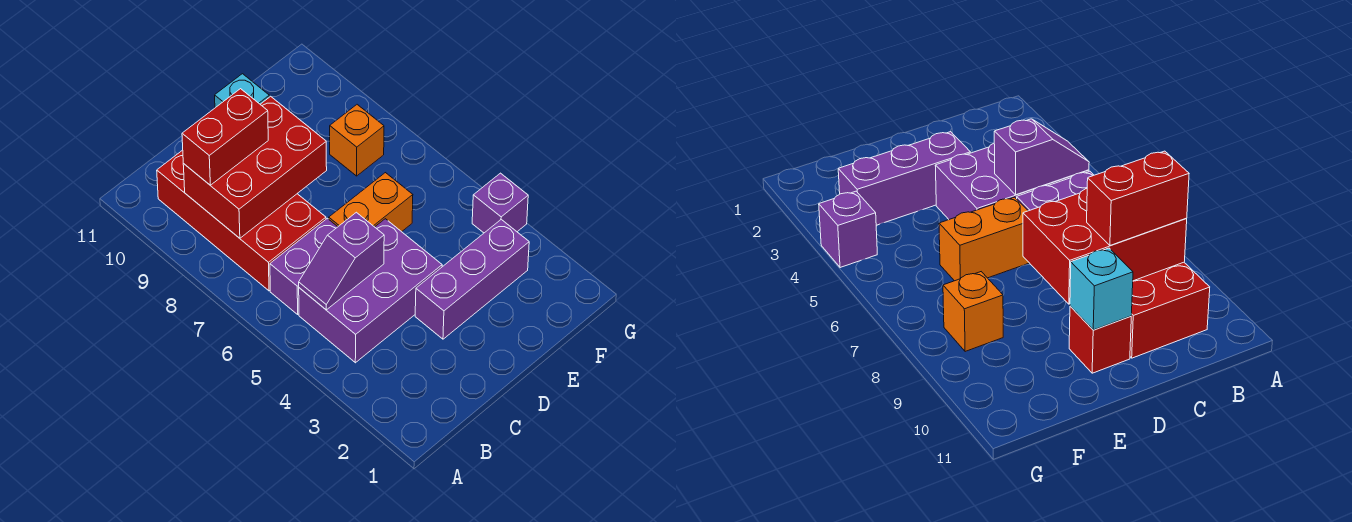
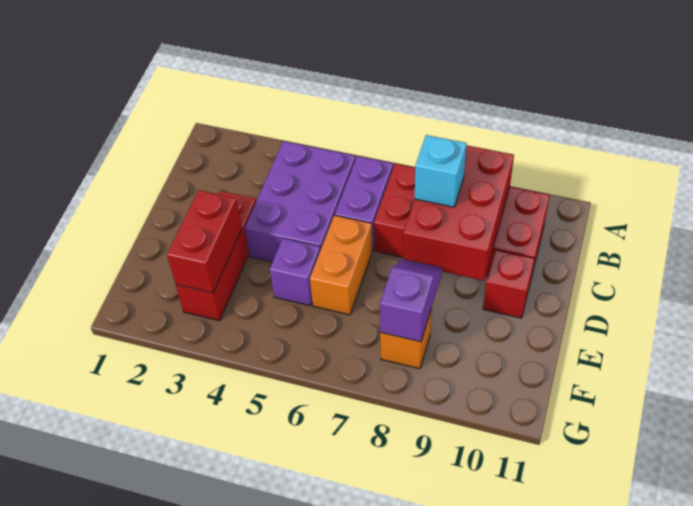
purple slope B5:C5 level 2 top C -> purple slope E8:F8 level 2 top F
red brick B9:C9 level 3 -> red brick E3:F3 level 2
purple brick D3:F3 level 1 -> red brick D3:F3 level 1
cyan brick D10 level 2 -> cyan brick C8 level 3
purple brick G4 level 1 -> purple brick E5 level 1

